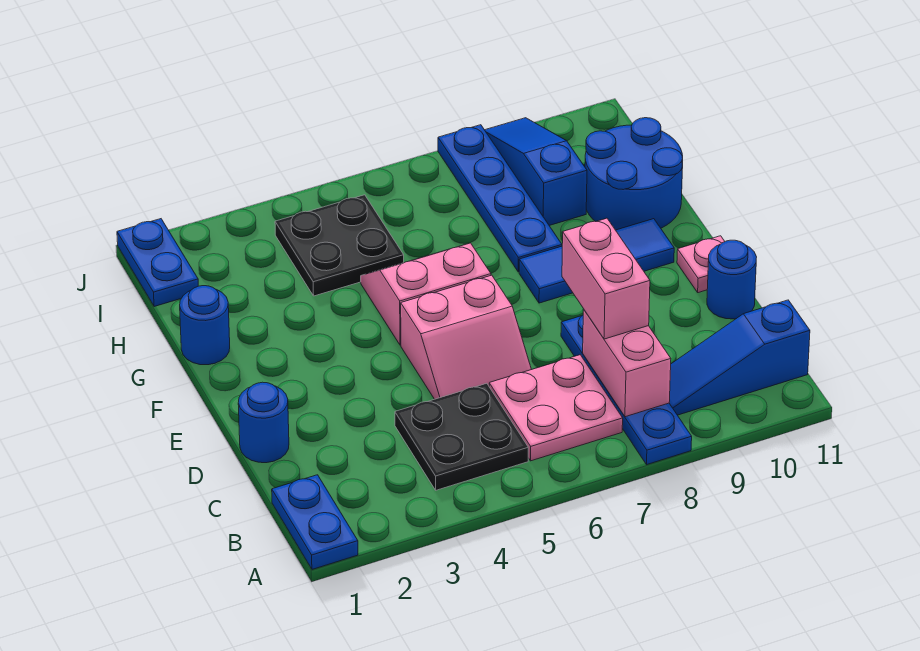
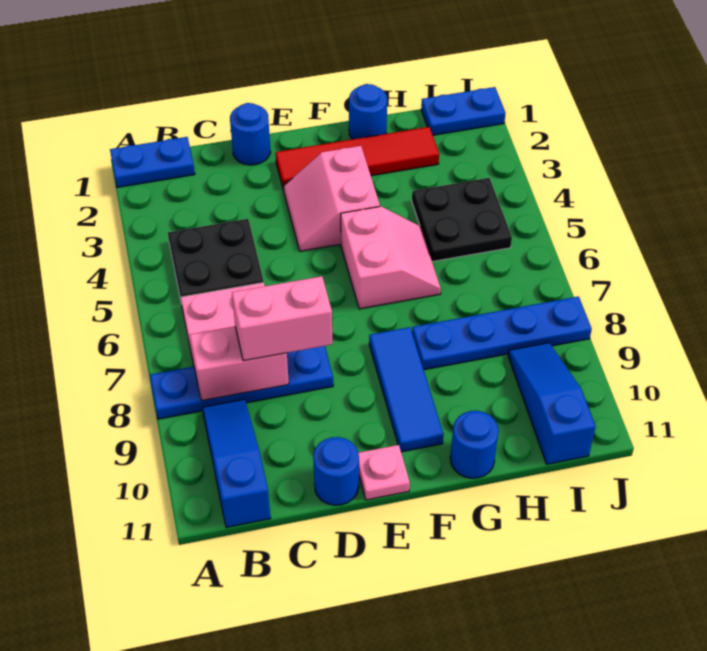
pink slope D5:E6 level 1 top E -> pink slope E3:F4 level 1 top F
none -> red tile E2:H2 level 1
blue round brick G10:H11 level 1 -> blue round brick G11 level 1
blue slope H9:J9 level 1 top H -> blue slope I9:I11 level 1 top 11

